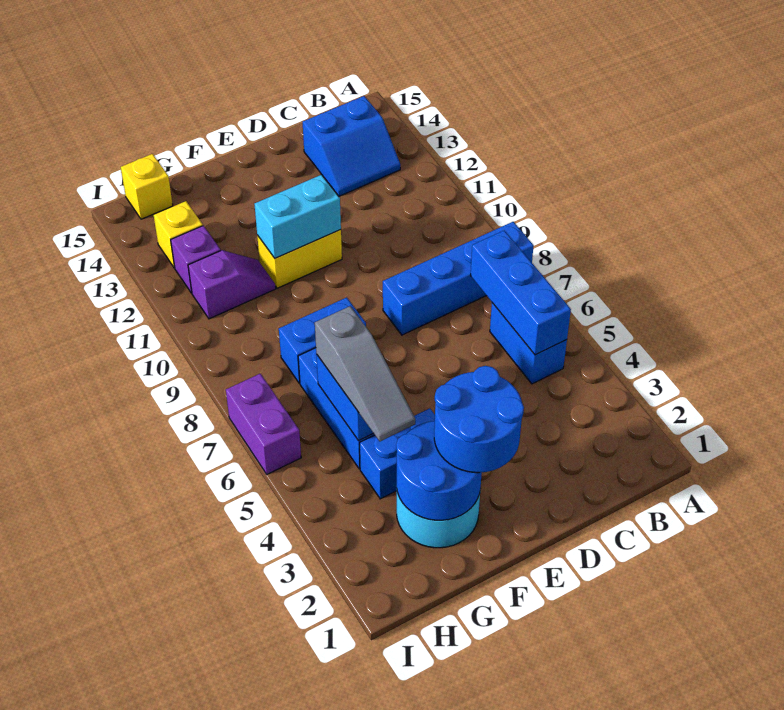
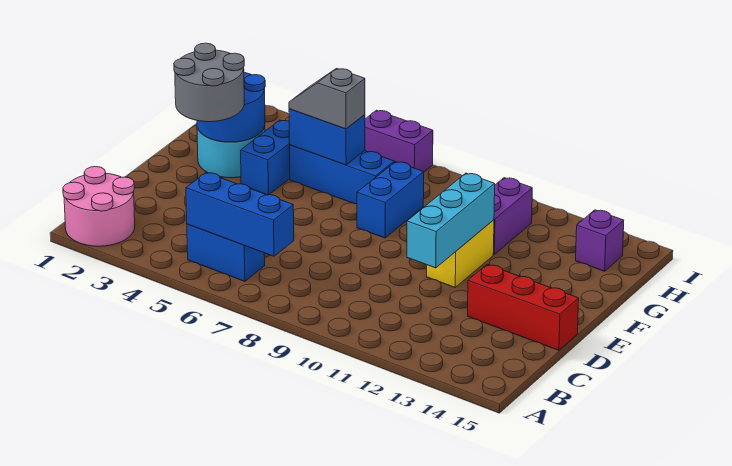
none -> pink round brick A1:B2 level 1
blue brick A8:D8 level 1 -> none
blue slope B13:C14 level 1 top 14 -> none
none -> red brick D13:D15 level 1
blue round brick E2:F3 level 3 -> grey round brick E2:F3 level 3
cyan brick E11:F11 level 2 -> cyan brick D11:F11 level 2
grey slope G4:G6 level 3 top 6 -> grey slope G5:G6 level 3 top 6
purple slope G11:H11 level 1 top H -> purple brick G11:H11 level 1
purple brick H12 level 1 -> purple brick H14 level 1
yellow brick H13 level 1 -> none
yellow brick H15 level 1 -> none

